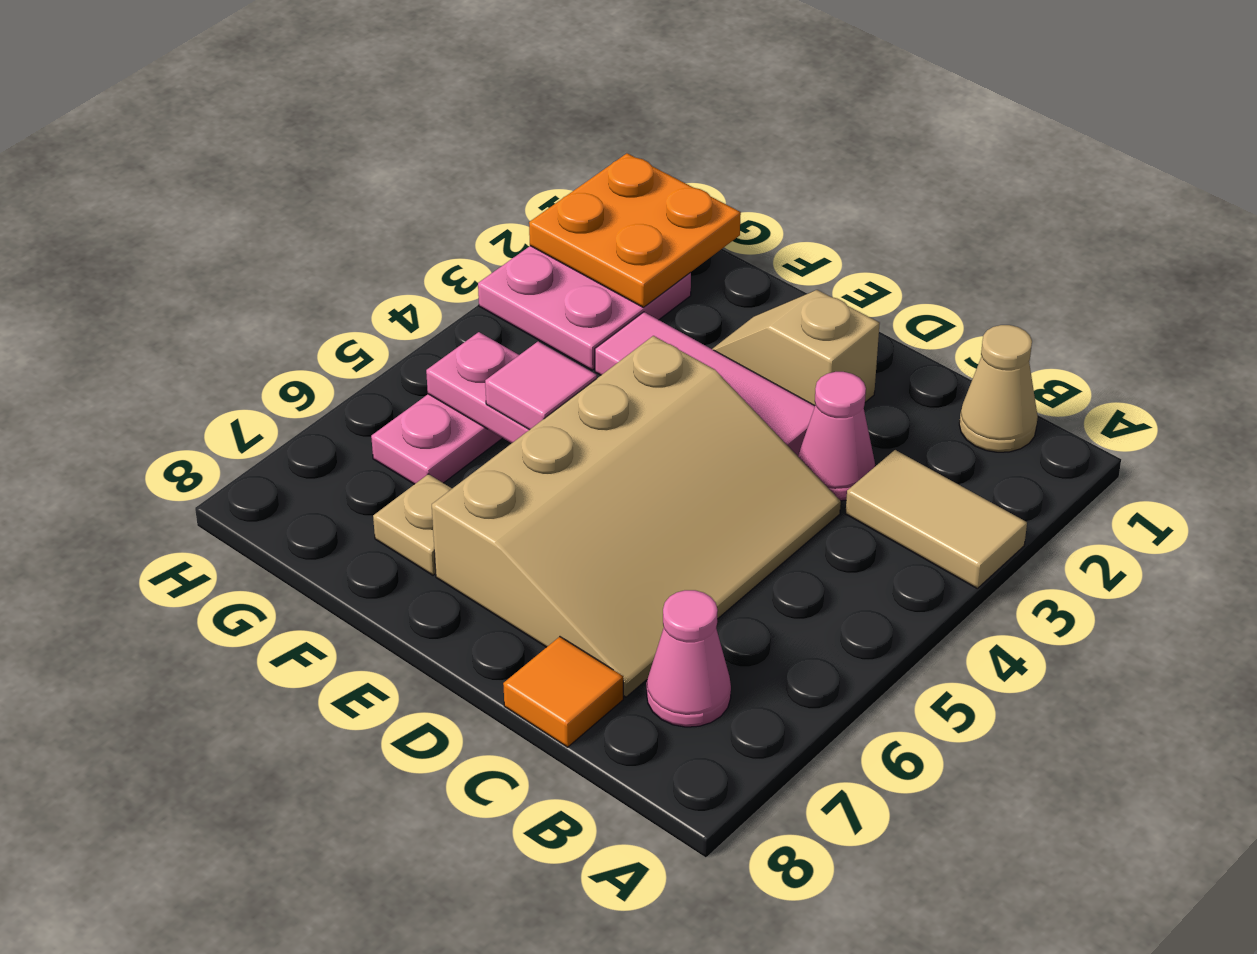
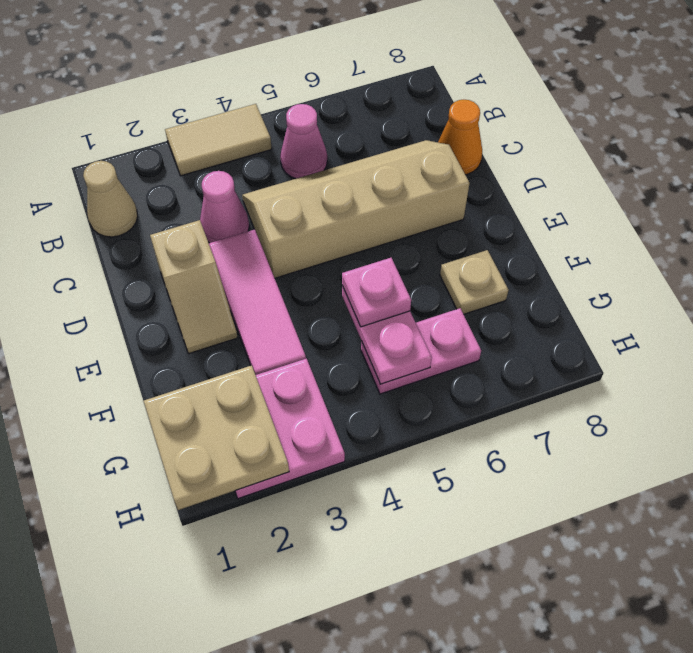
tan tile A3:B3 level 1 -> tan tile A3:A4 level 1
pink cone B7 level 1 -> pink cone B5 level 1
tan slope C4:E7 level 1 top E -> tan slope C4:D7 level 1 top D
orange tile C8 level 1 -> orange cone C8 level 1
pink tile F5 level 3 -> pink plate F5 level 3
orange plate G1:H2 level 2 -> tan plate G1:H2 level 2

